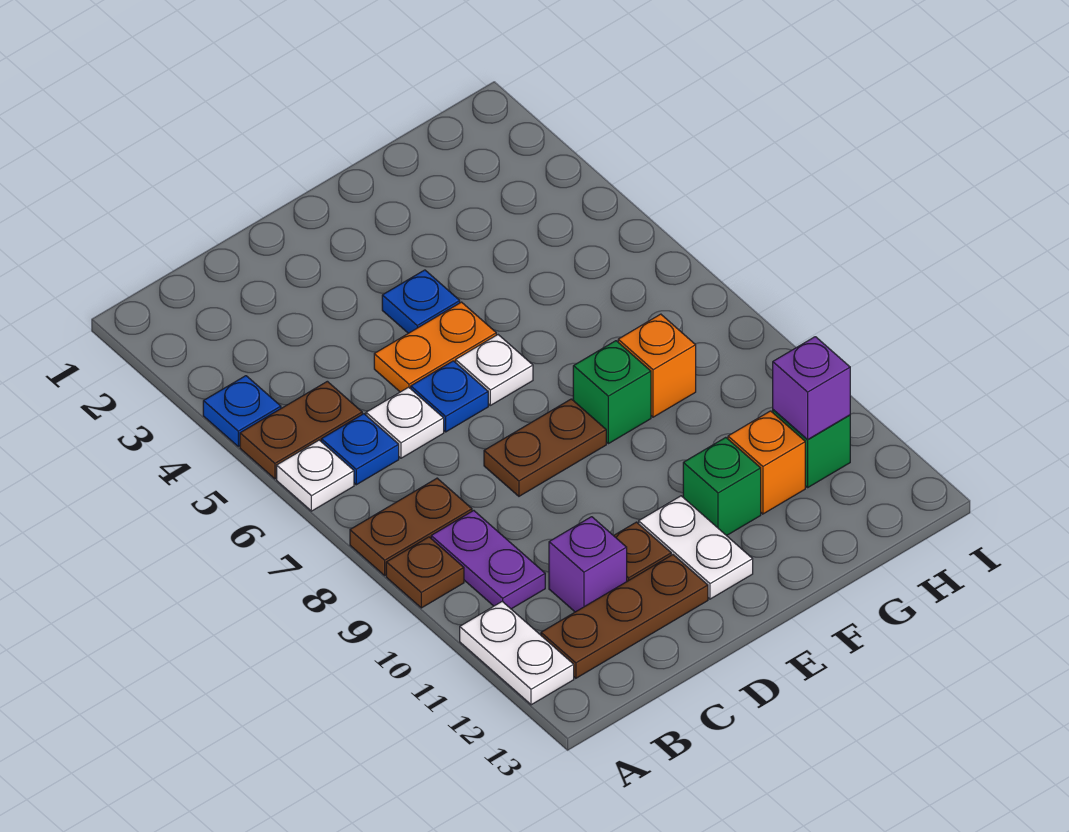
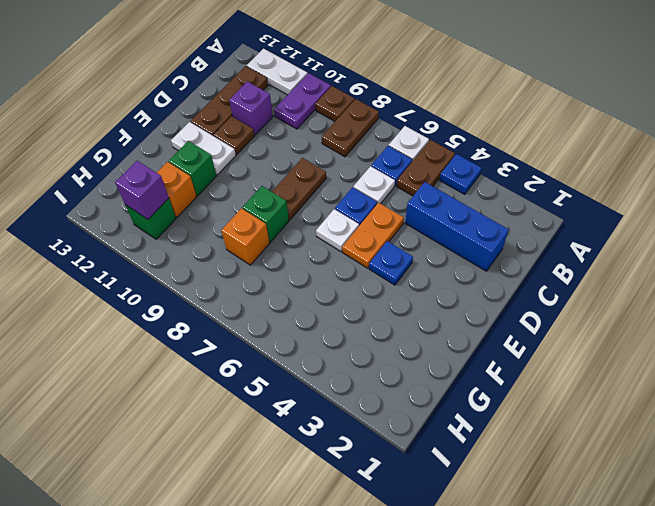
purple plate B9:B10 level 1 -> purple plate A10:B10 level 1
none -> blue brick C2:C4 level 1

